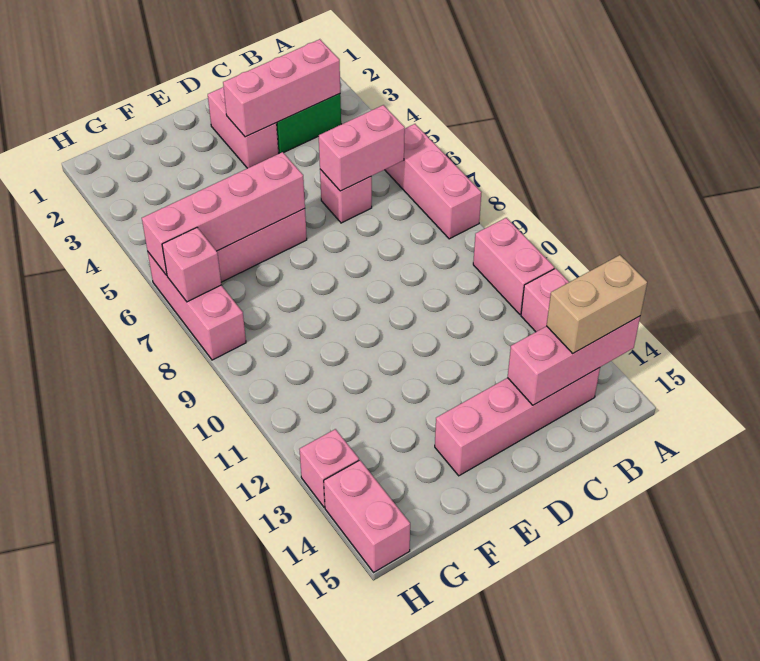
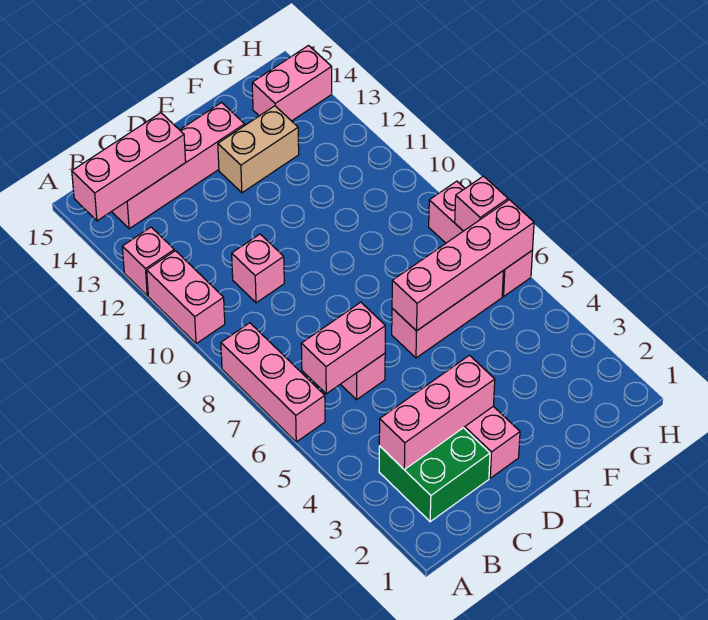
tan brick A14:B14 level 3 -> tan brick E13:F13 level 1
pink brick H13 level 1 -> pink brick C10 level 1
pink brick H14:H15 level 1 -> pink brick G14:H14 level 1

